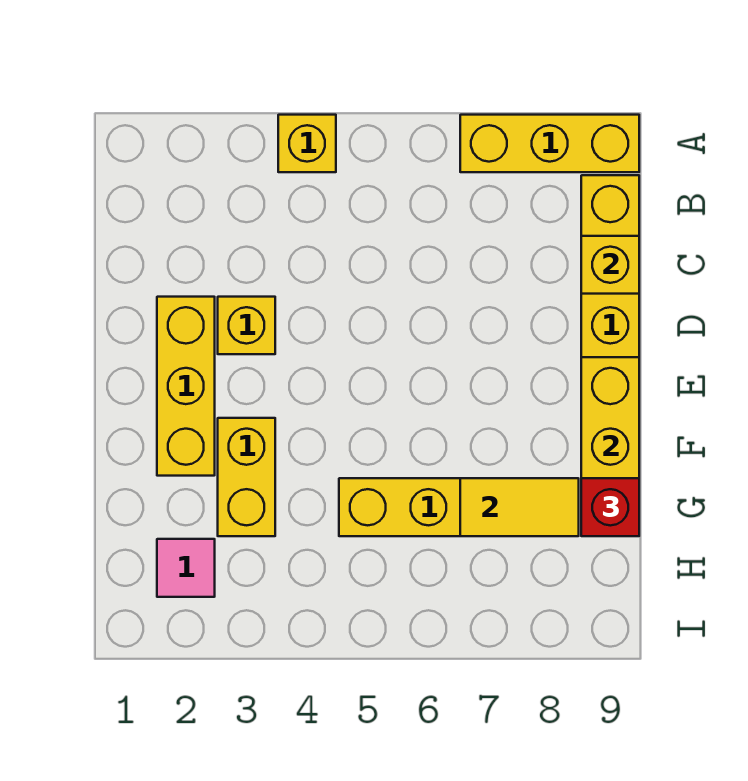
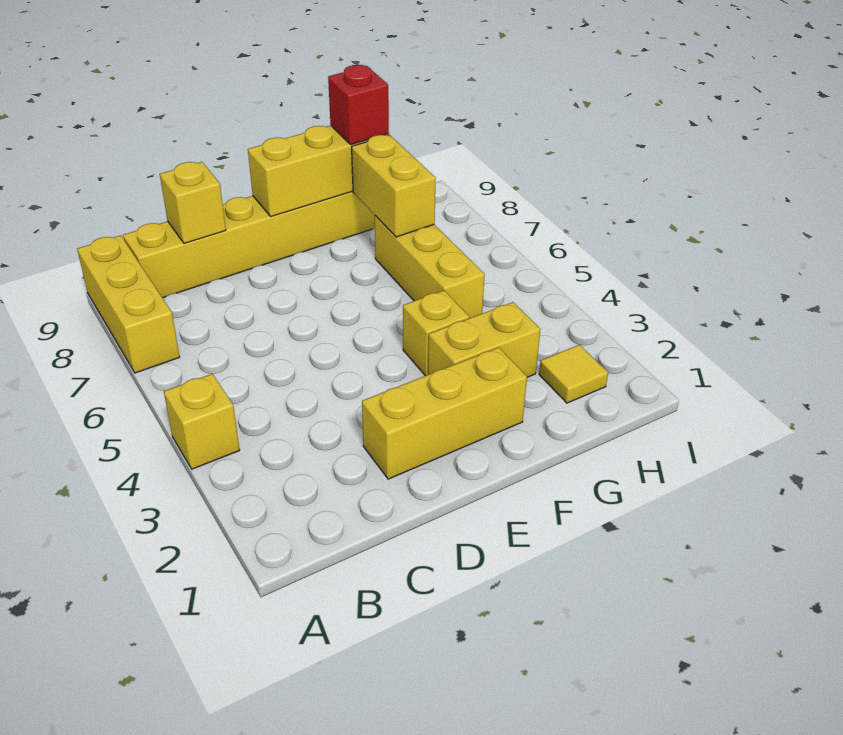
yellow brick D3 level 1 -> yellow brick F4 level 1
yellow tile G7:G8 level 2 -> yellow brick G7:G8 level 2
pink tile H2 level 1 -> yellow tile H2 level 1

